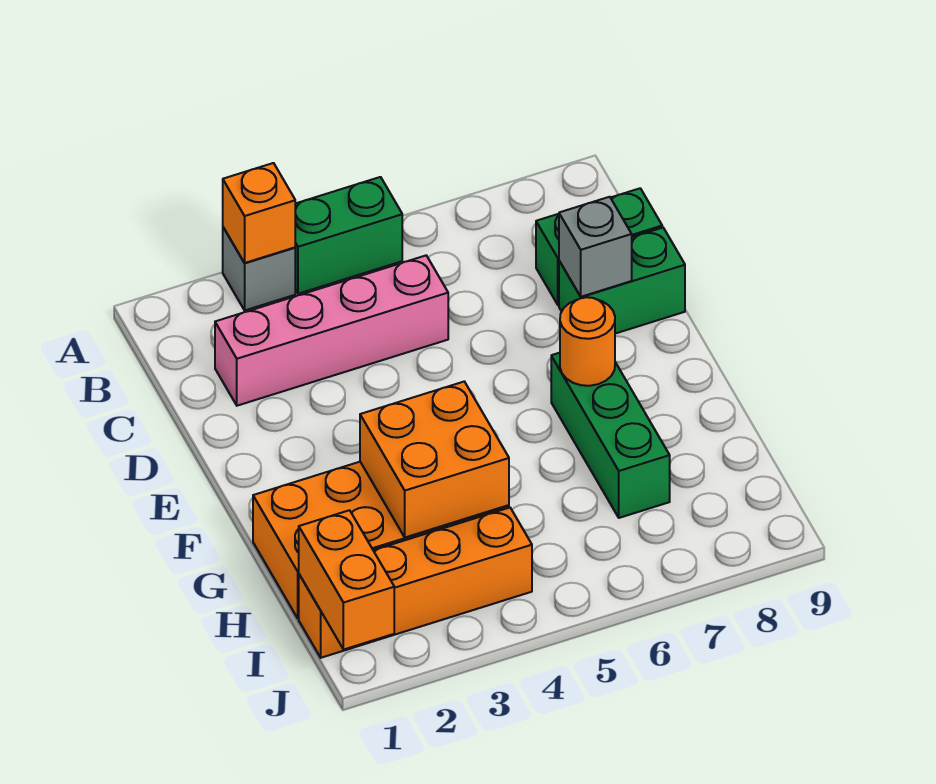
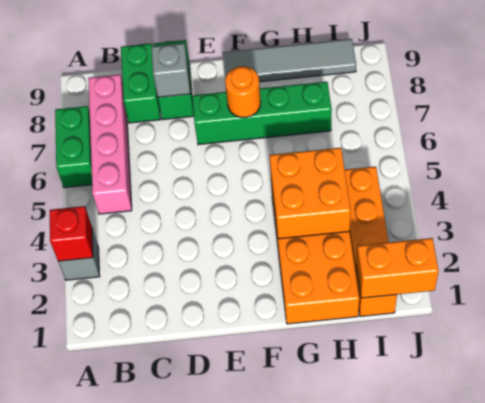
orange brick A3 level 2 -> red brick A3 level 2
green brick A4:A5 level 1 -> green brick A6:A7 level 1
pink brick C2:C5 level 1 -> pink brick B5:B8 level 1
green brick F7:H7 level 1 -> green brick E7:H7 level 1
none -> grey tile F9:I9 level 1

